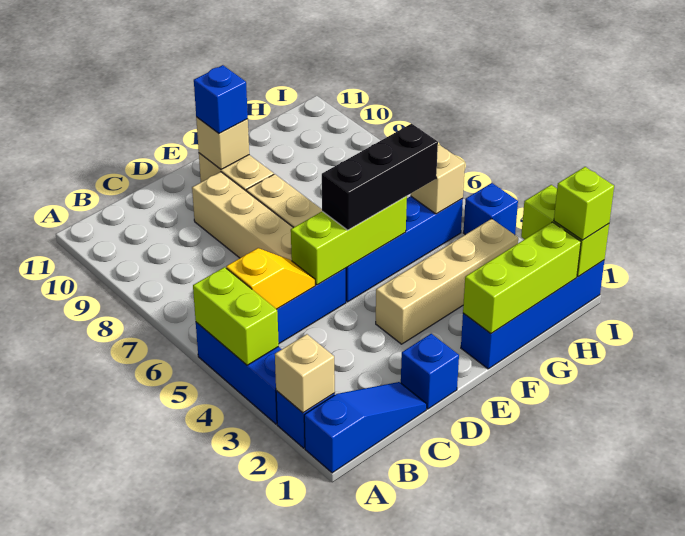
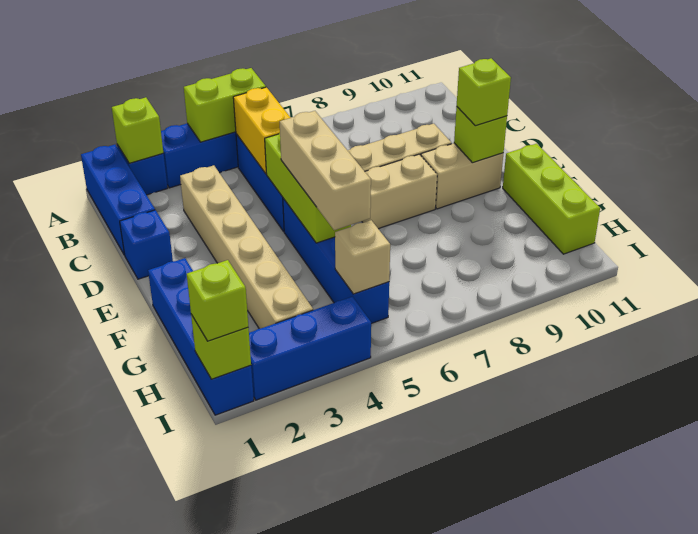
blue slope A1:C1 level 1 top A -> blue brick A1:C1 level 1
tan brick A2 level 2 -> lime brick A2 level 2
yellow slope B5:C5 level 2 top B -> yellow brick B5:C5 level 2
tan brick E3:H3 level 1 -> tan brick C3:H3 level 1
black brick E5:G5 level 3 -> tan brick E5:G5 level 3
tan brick E10 level 2 -> lime brick E10 level 2
blue brick E10 level 3 -> lime brick E10 level 3
lime brick F1:H1 level 2 -> lime brick F11:H11 level 1
lime brick I1:I2 level 2 -> lime brick I1 level 2
blue brick I4 level 1 -> blue brick I2:I4 level 1

